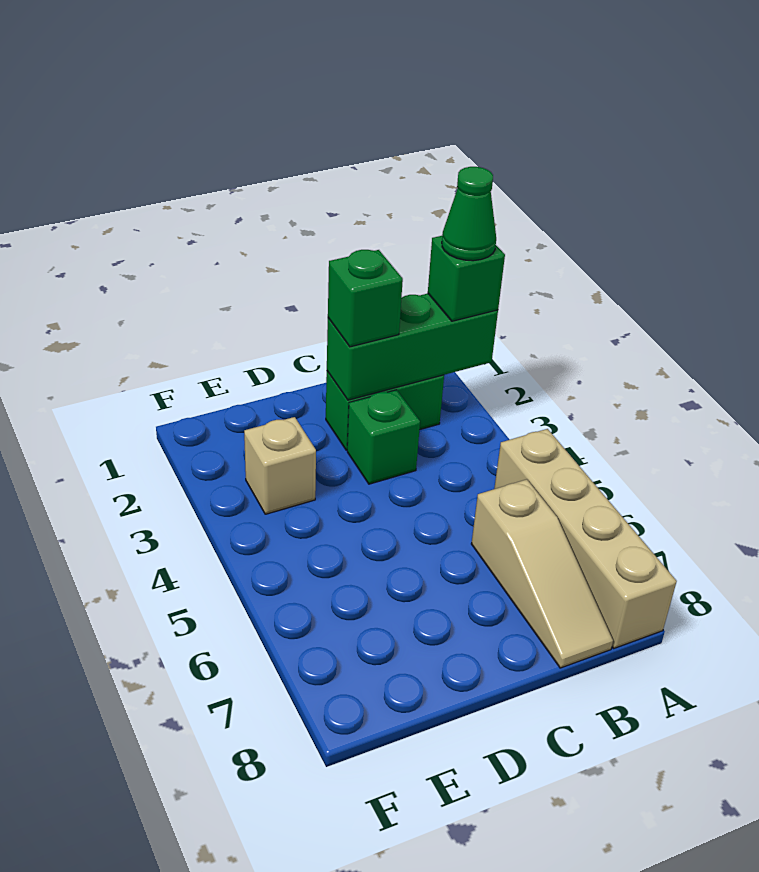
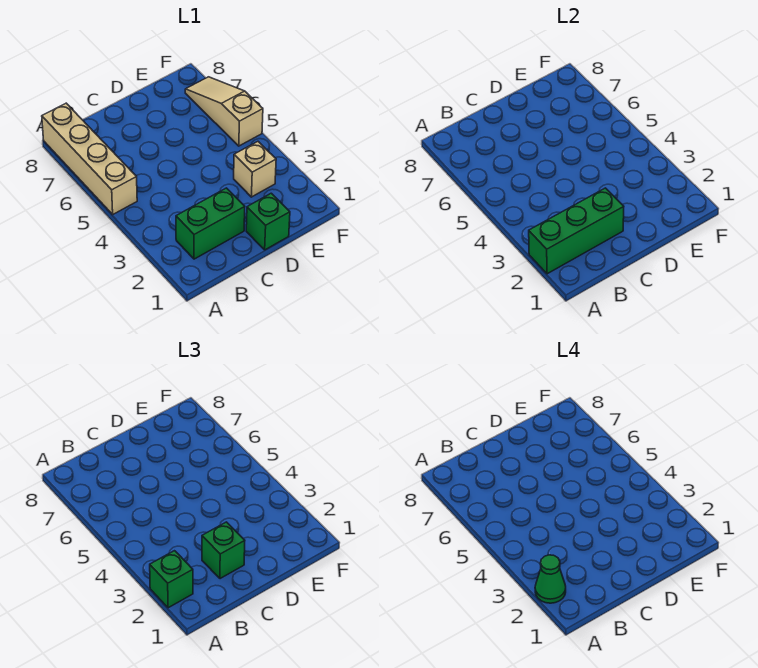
tan slope B6:B8 level 1 top 6 -> tan slope F5:F7 level 1 top 5
green brick C3 level 1 -> green brick D1 level 1

